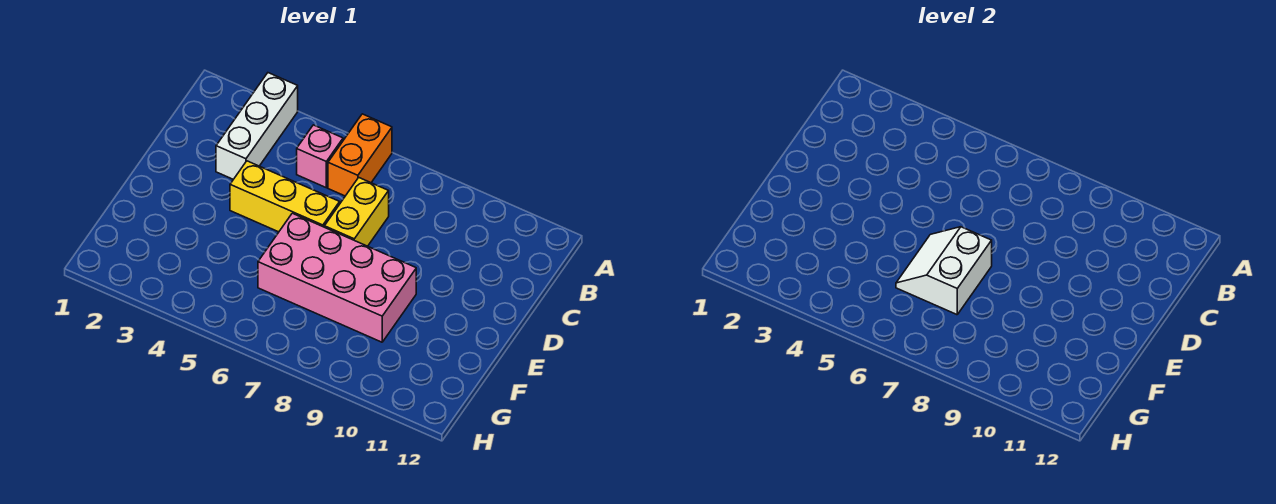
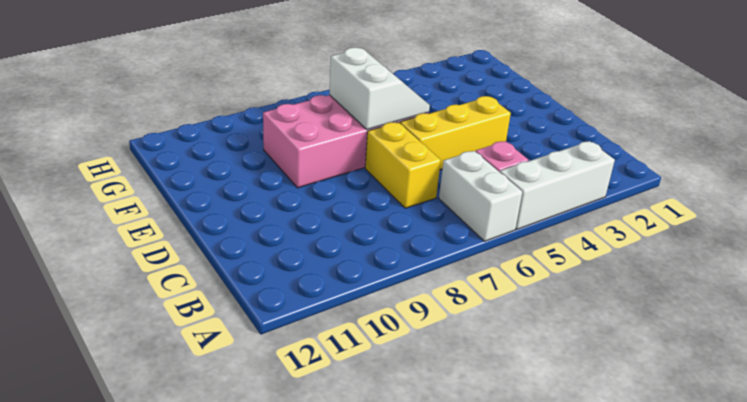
white brick A3:C3 level 1 -> white brick A3:A5 level 1
orange brick A6:B6 level 1 -> white brick A6:B6 level 1

